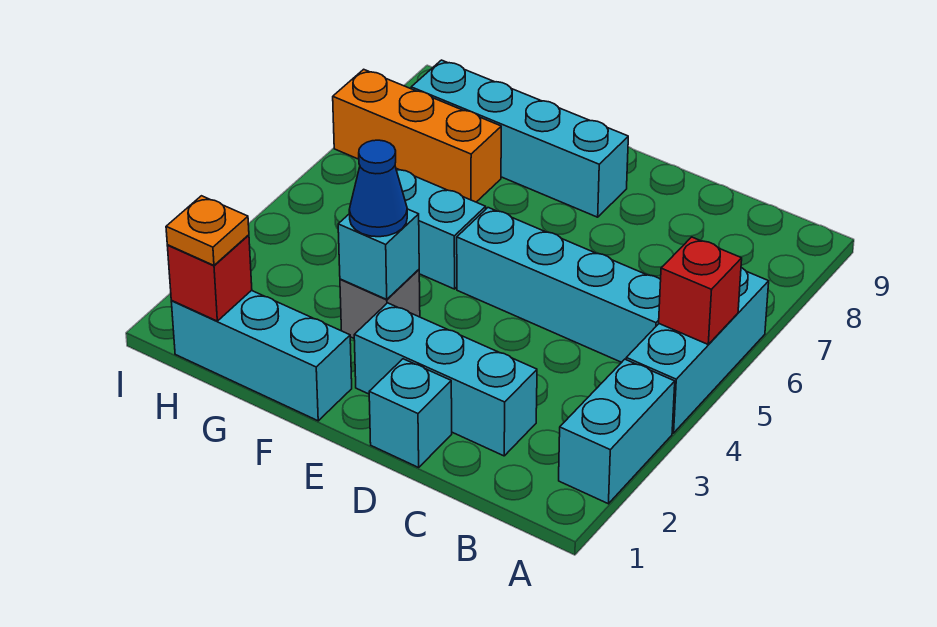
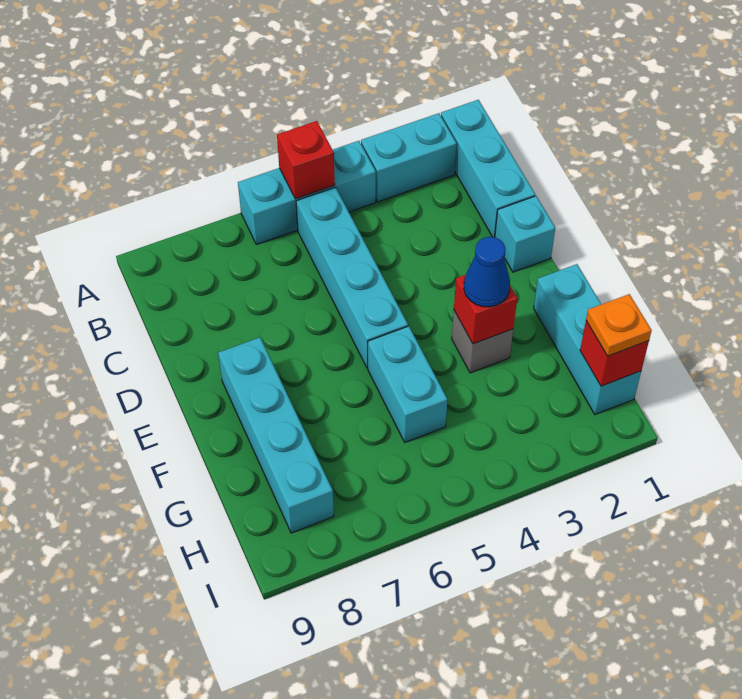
cyan brick C2:E2 level 1 -> cyan brick A1:C1 level 1
cyan brick F3 level 2 -> red brick F3 level 2
orange brick G7:I7 level 1 -> none

